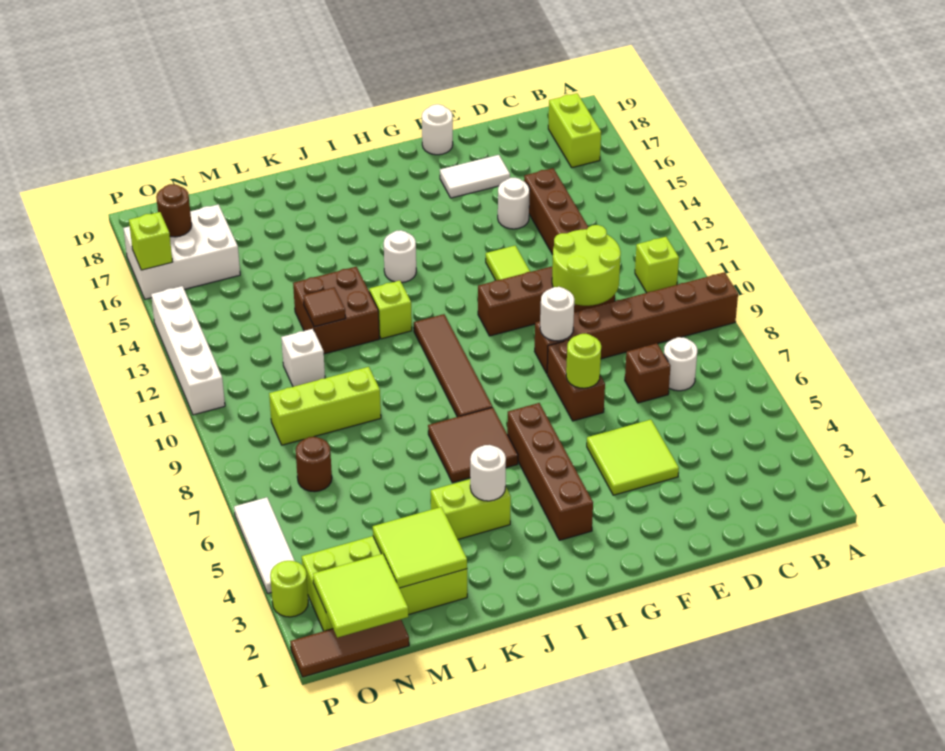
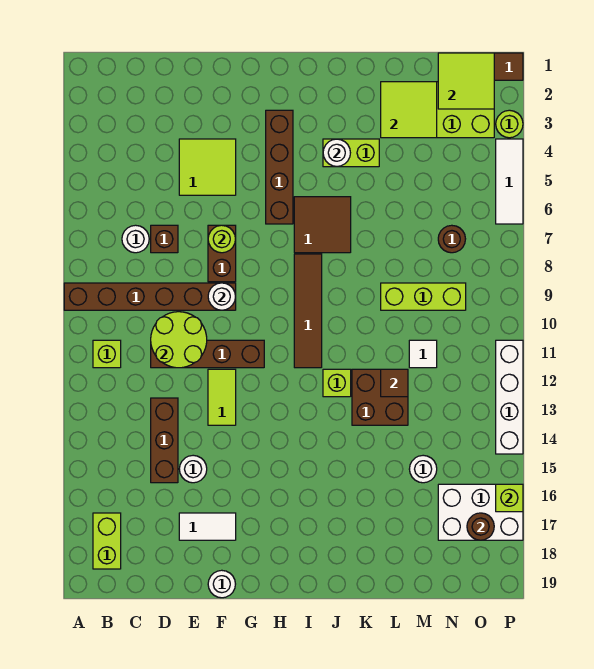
white round brick I14 level 1 -> white round brick M15 level 1
white brick M11 level 1 -> white tile M11 level 1

